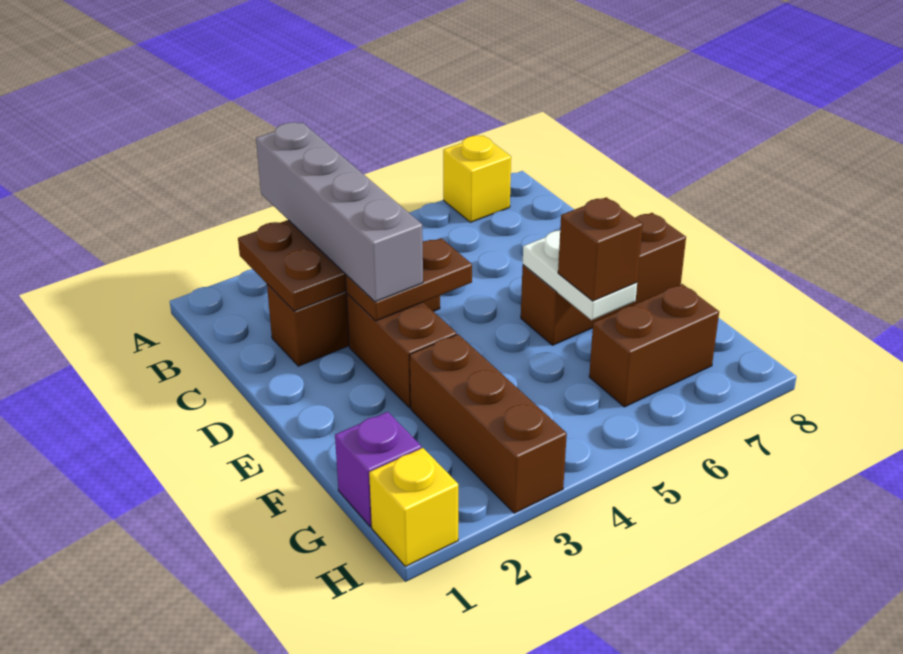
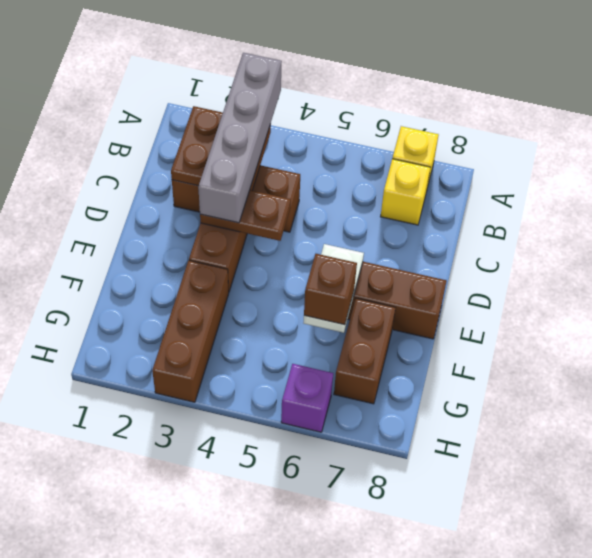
purple brick G1 level 1 -> purple brick H6 level 1
brown brick G6:G7 level 1 -> brown brick F7:G7 level 1
yellow brick H1 level 1 -> yellow brick B7 level 1

